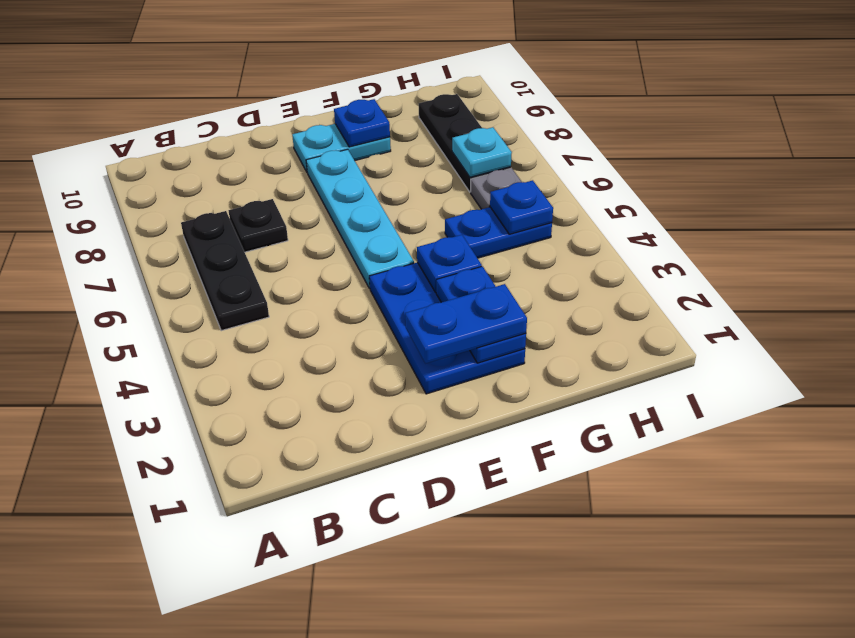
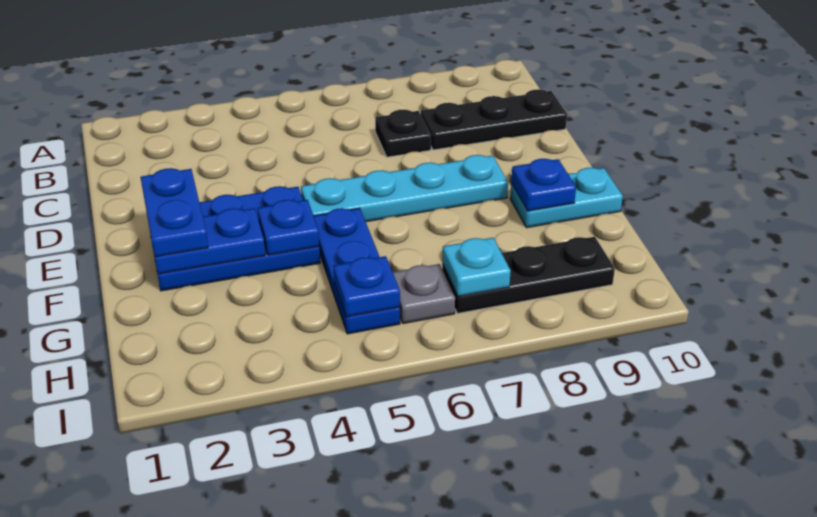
black plate B5:B7 level 1 -> black plate C8:C10 level 1
cyan plate E9:F9 level 1 -> cyan plate F9:F10 level 1
blue plate G5:H5 level 1 -> blue plate F5:H5 level 1

